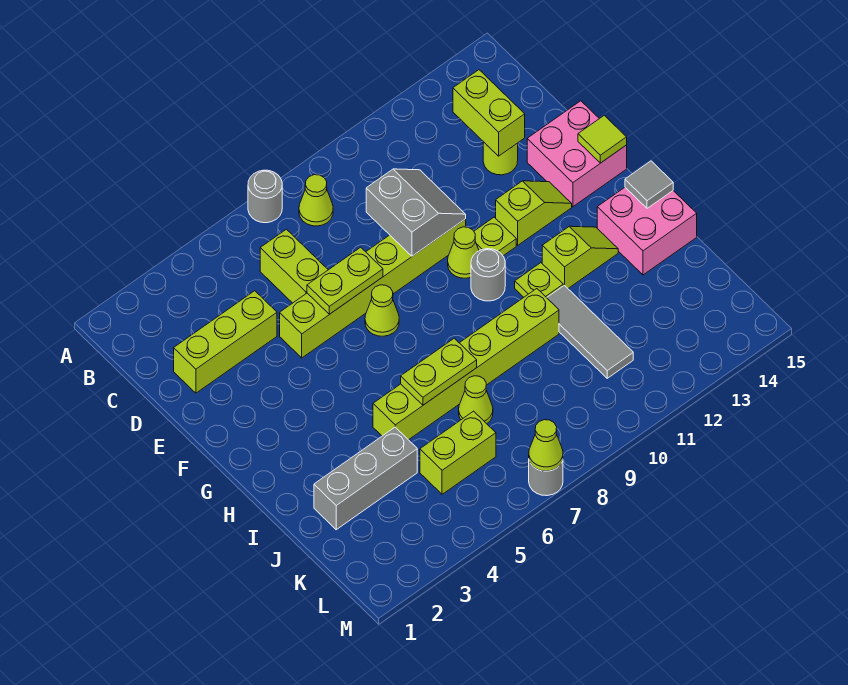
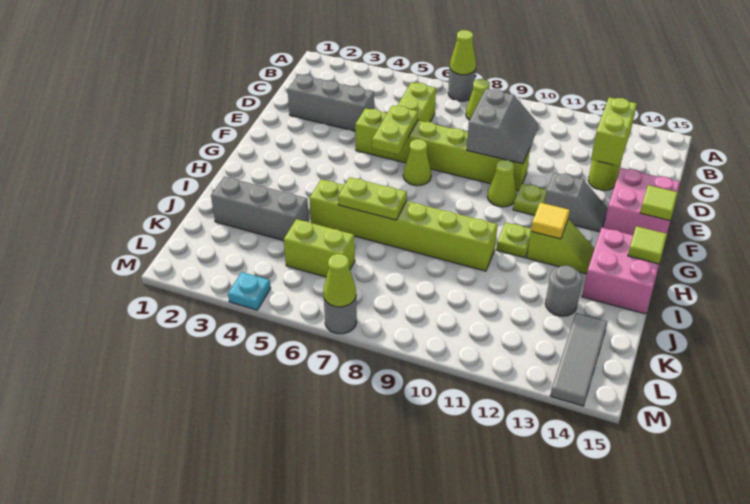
lime brick D2:D4 level 1 -> grey brick D2:D4 level 1
lime plate E6:E7 level 2 -> lime plate E6:F6 level 2
lime slope F12:F13 level 1 top 12 -> grey slope F12:F13 level 1 top 12
grey round brick G10 level 1 -> grey round brick J13 level 1
none -> yellow tile H12 level 2
grey tile H15 level 2 -> lime tile H15 level 2
grey tile I11:K11 level 1 -> grey tile K14:M14 level 1
lime cone J7 level 1 -> lime cone A7 level 2
none -> cyan plate M4 level 1

